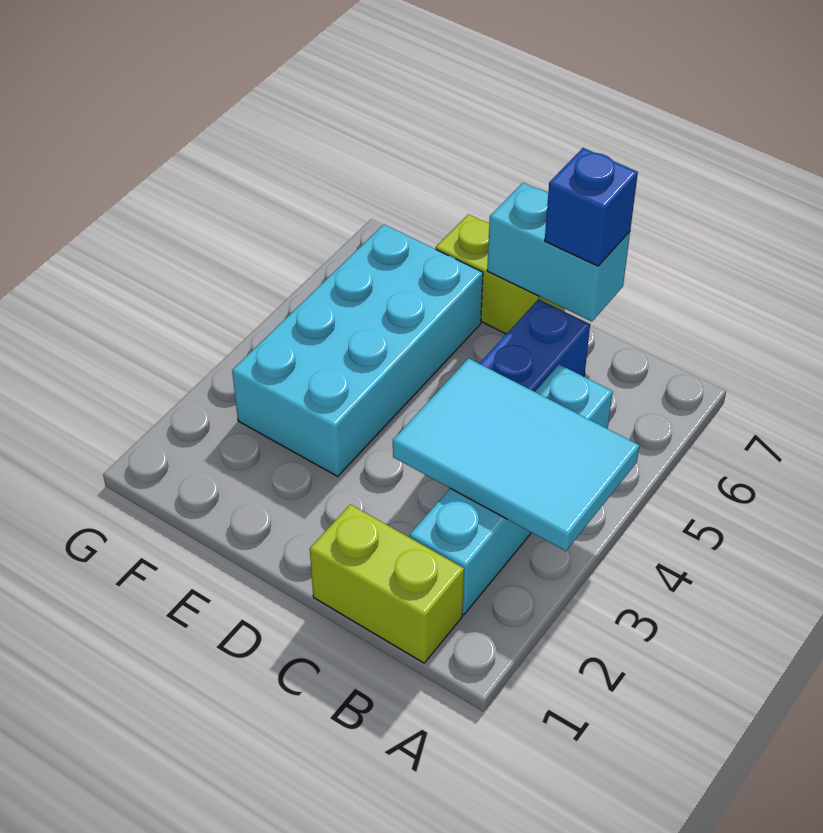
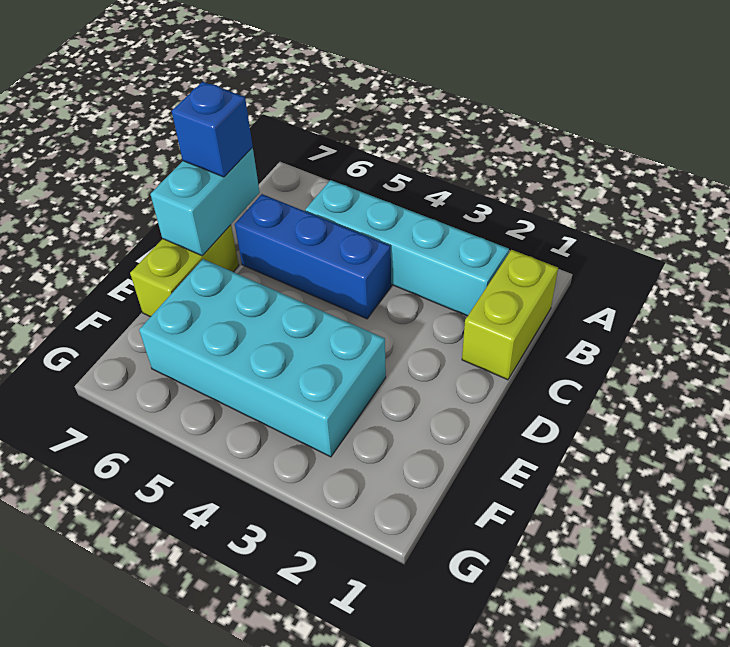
cyan tile A3:C4 level 2 -> none

